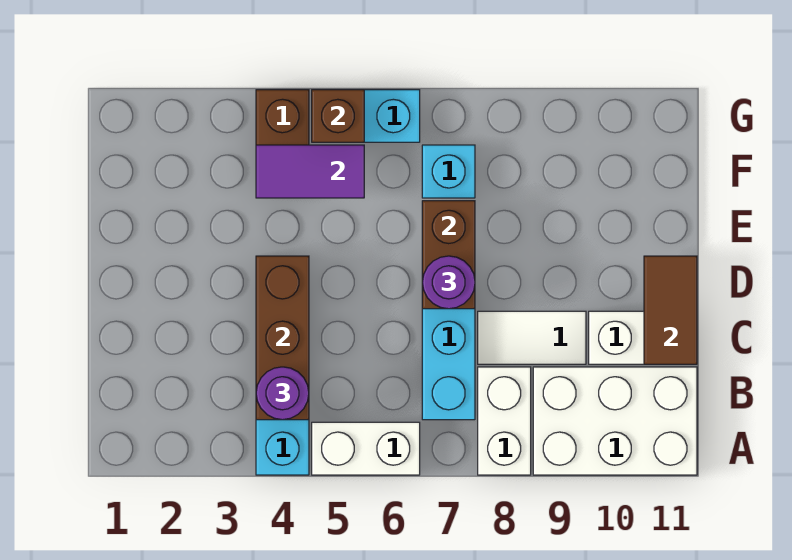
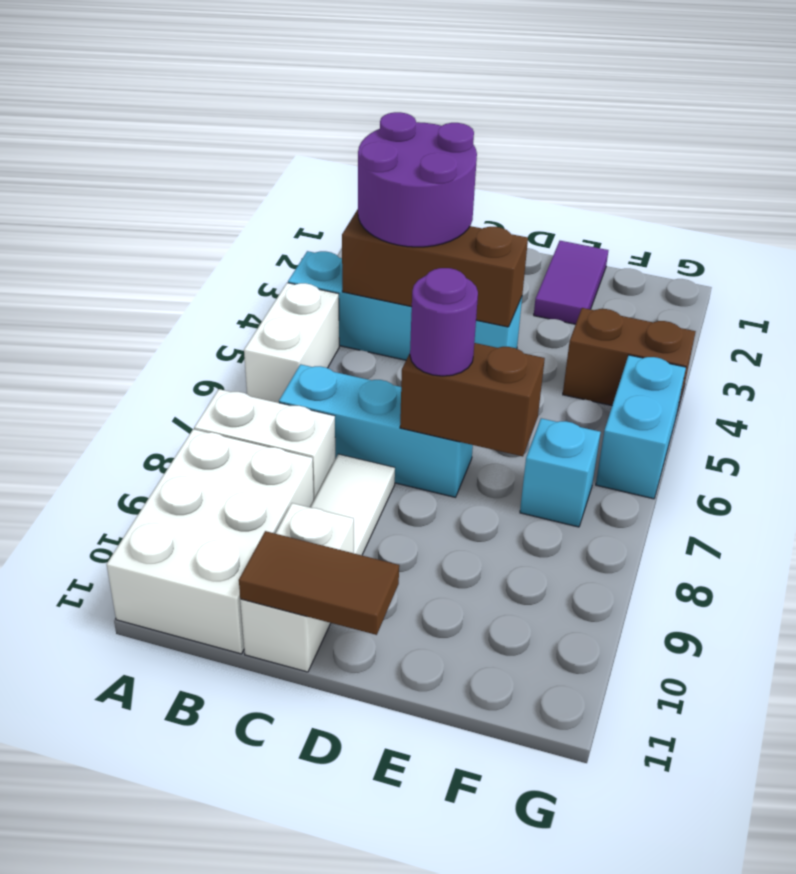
purple round brick B4 level 3 -> purple round brick B3:C4 level 3
purple tile F4:F5 level 2 -> purple tile E1:E2 level 1
brown brick G5 level 2 -> none

